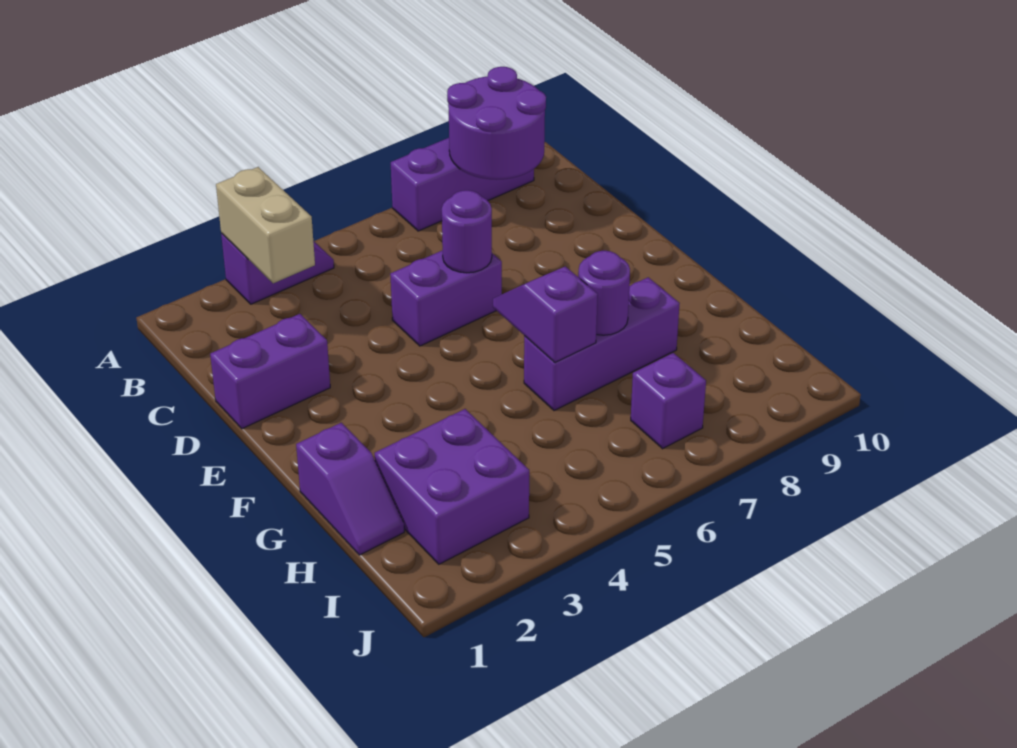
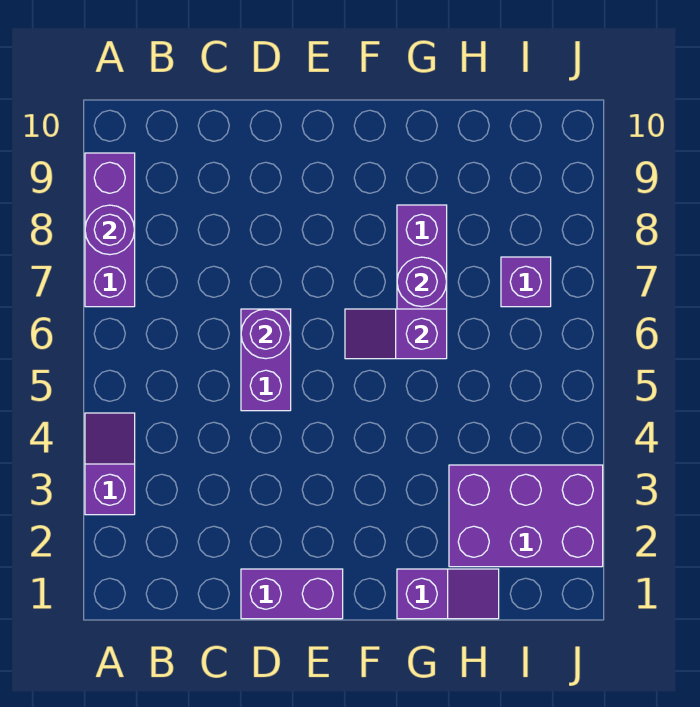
tan brick A3:B3 level 2 -> none
purple round brick A8:B9 level 2 -> purple round brick A8 level 2
purple brick D1:D2 level 1 -> purple brick D1:E1 level 1
purple brick H2:I3 level 1 -> purple brick H2:J3 level 1

